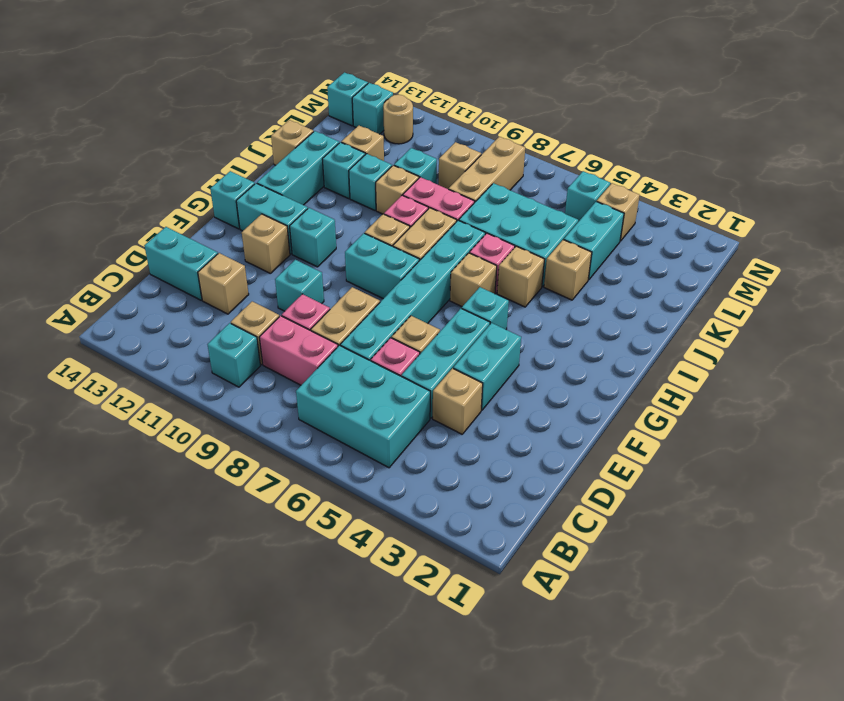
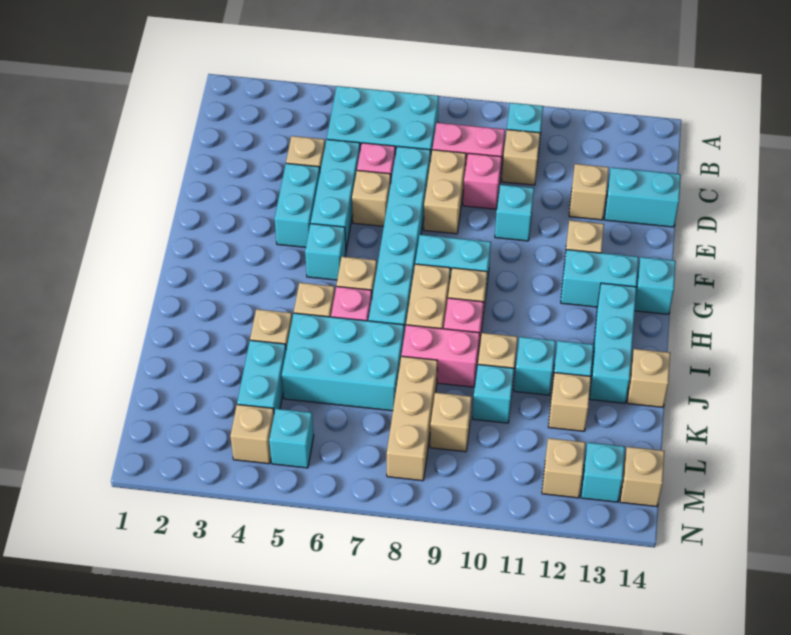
cyan brick G11 level 1 -> none
tan round brick M12 level 1 -> tan brick M12 level 1
cyan brick M14 level 1 -> tan brick M14 level 1

